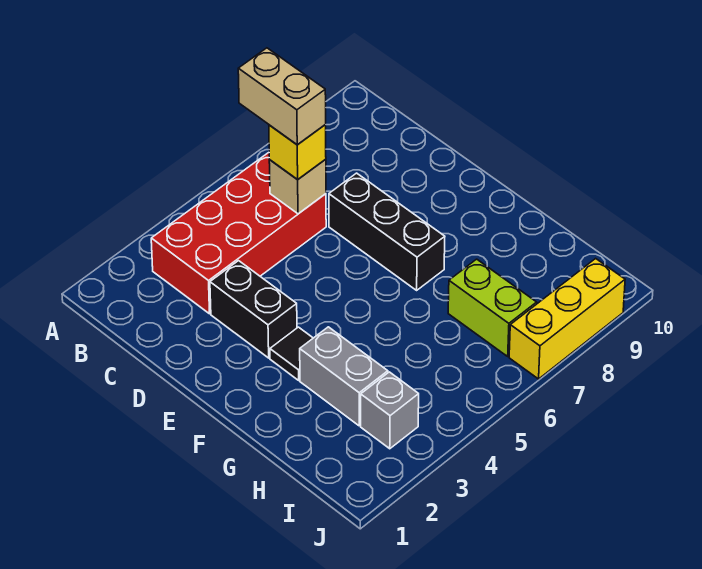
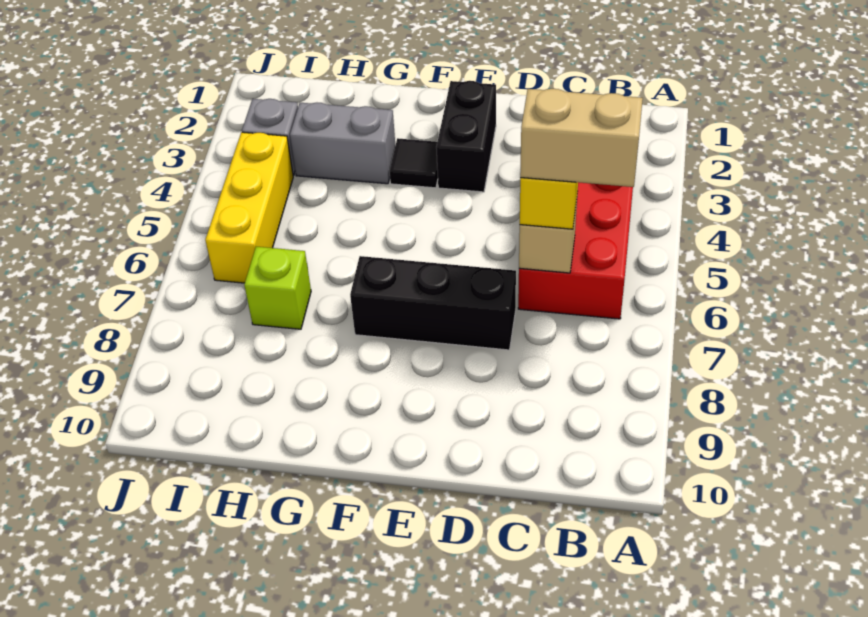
black brick D3:E3 level 1 -> black brick E2:E3 level 1
lime brick H7:I7 level 1 -> lime brick H7 level 1
yellow brick J7:J9 level 1 -> yellow brick I4:I6 level 1

